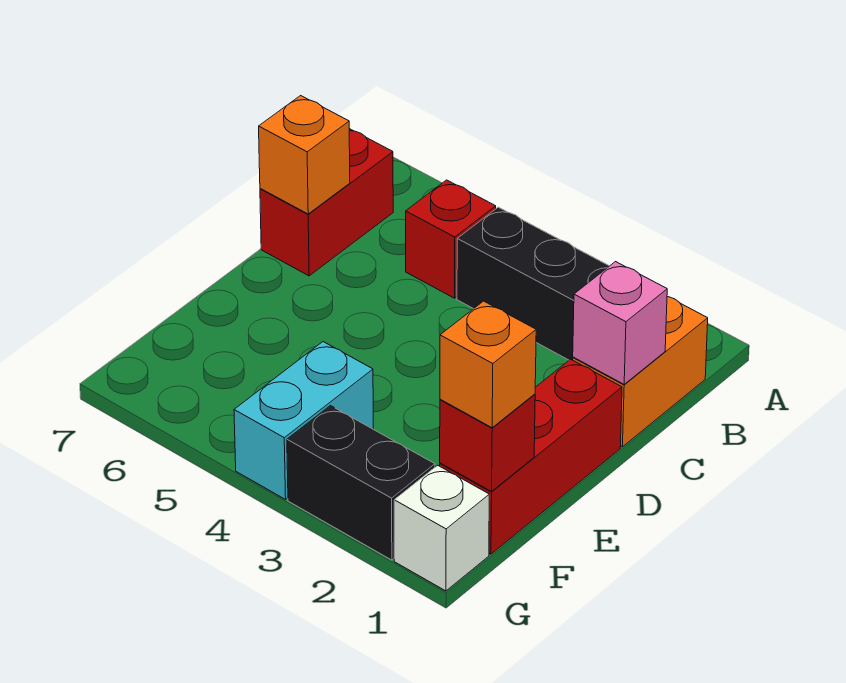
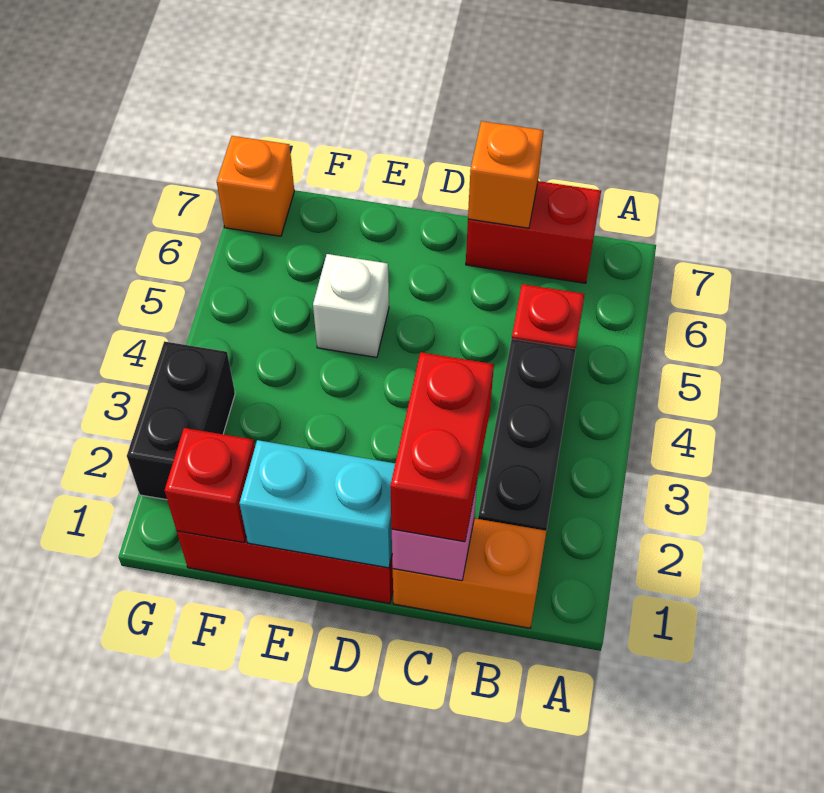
none -> red brick C1:C2 level 3
orange brick F1 level 3 -> orange brick G7 level 1
cyan brick F4:G4 level 1 -> cyan brick D1:E1 level 2
white brick G1 level 1 -> white brick E5 level 1

